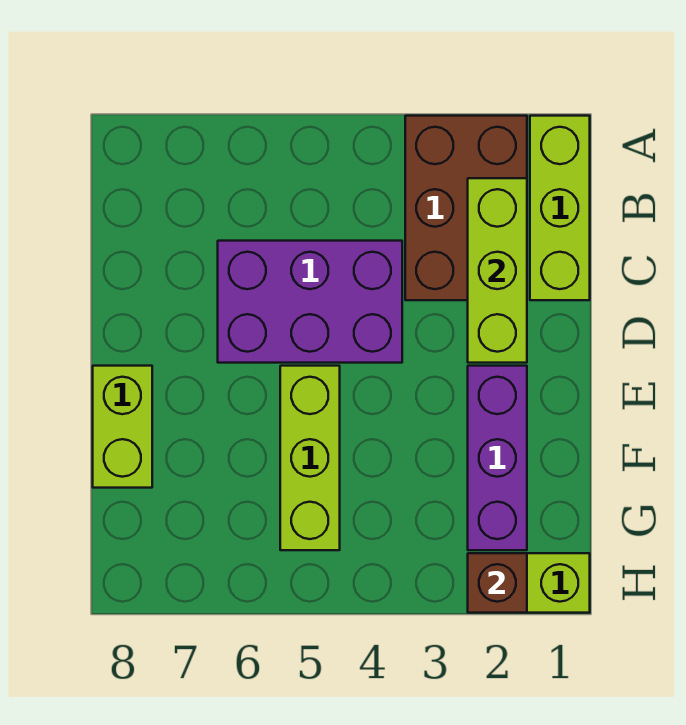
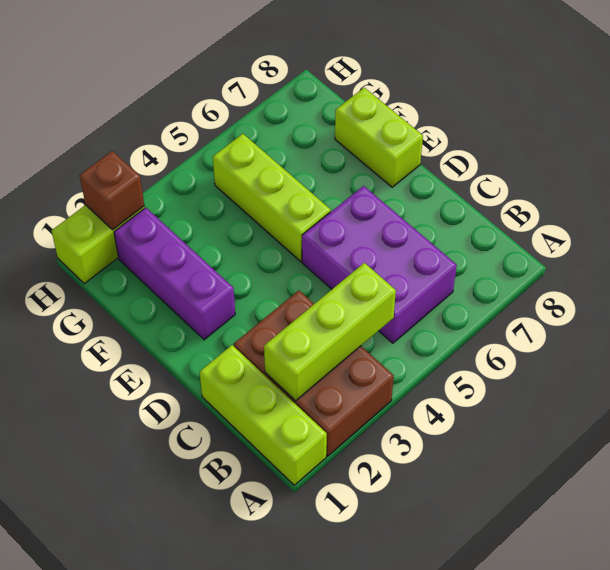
lime brick B2:D2 level 2 -> lime brick B2:B4 level 2
purple brick C4:D6 level 1 -> purple brick B5:D6 level 1

